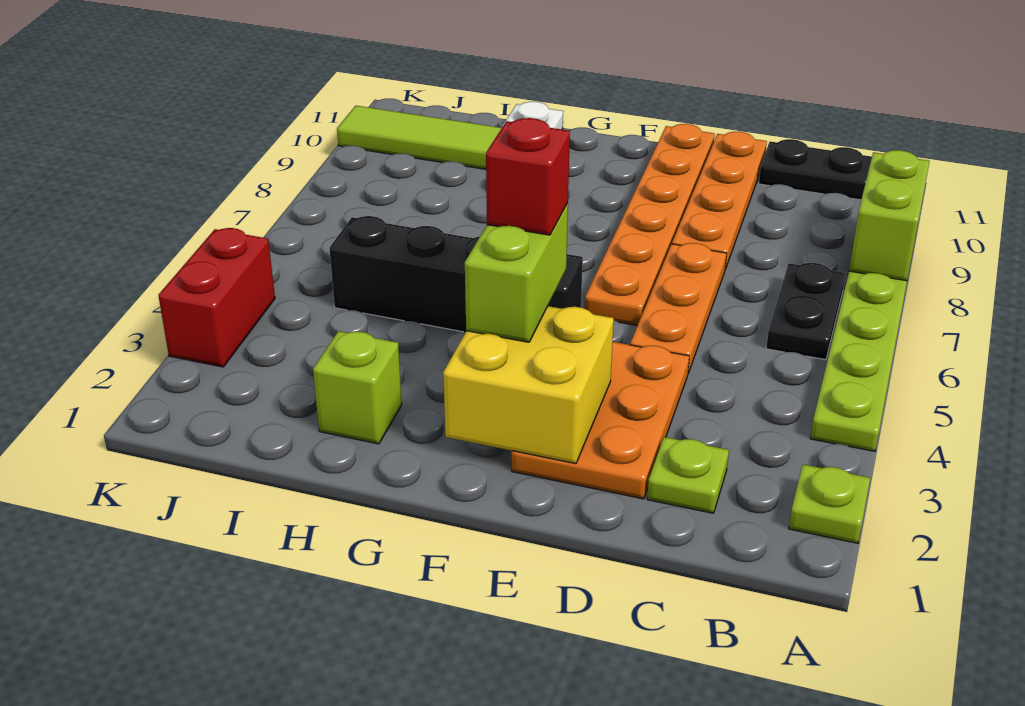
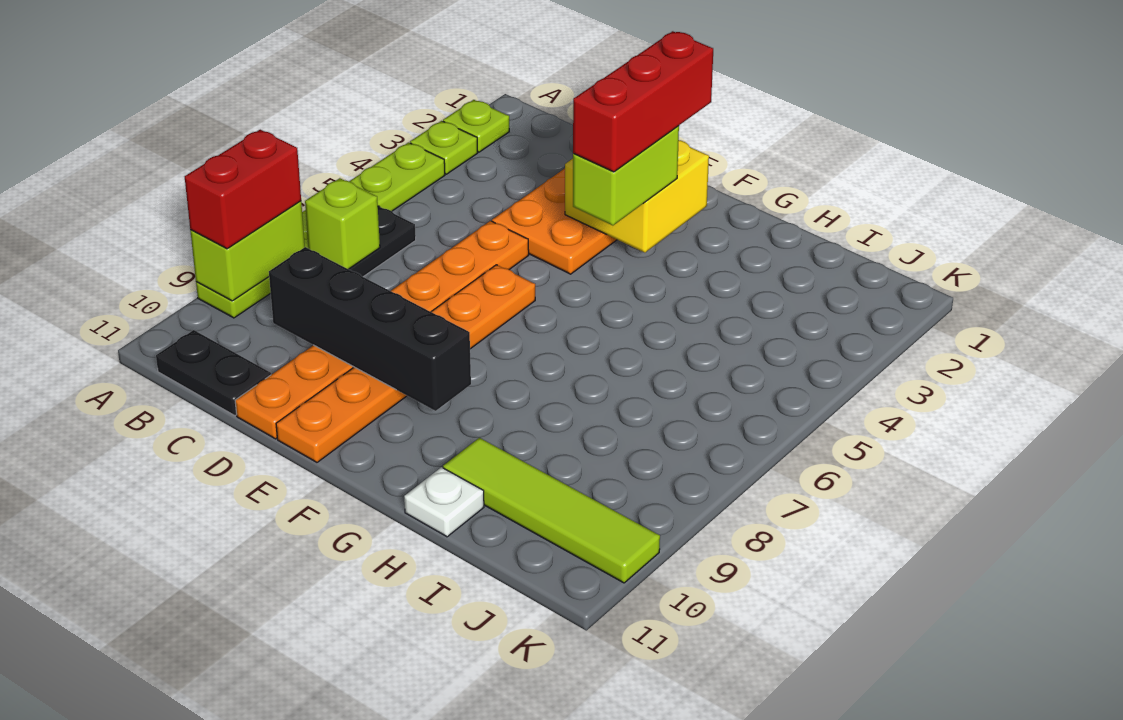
lime plate C2 level 1 -> lime plate A3 level 1
red brick F4 level 4 -> red brick F2:F4 level 4
black brick F5:I5 level 1 -> black brick C9:F9 level 2
lime brick H2 level 1 -> lime brick B7 level 2
red brick K3:K4 level 1 -> red brick A8:A9 level 3

